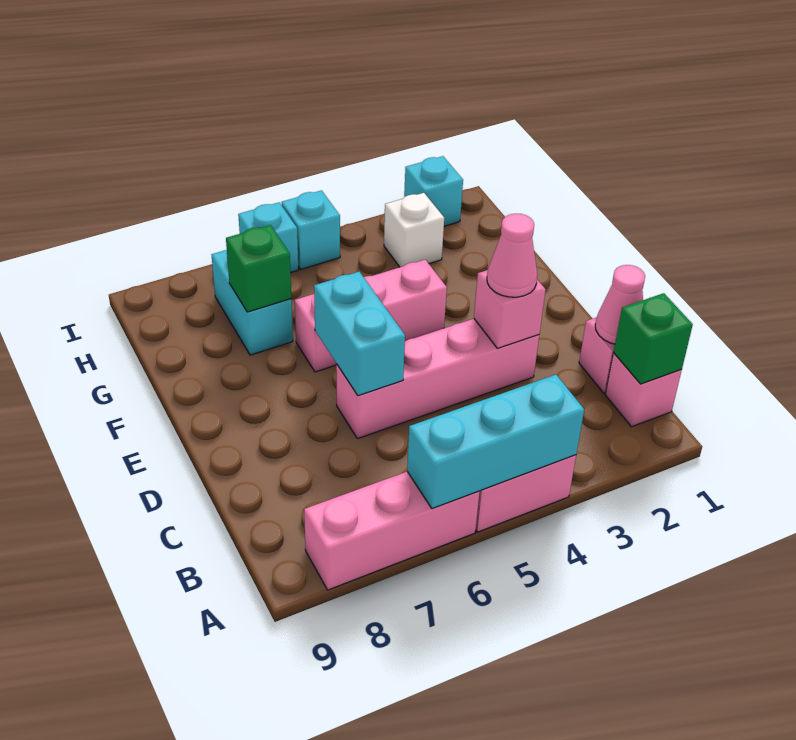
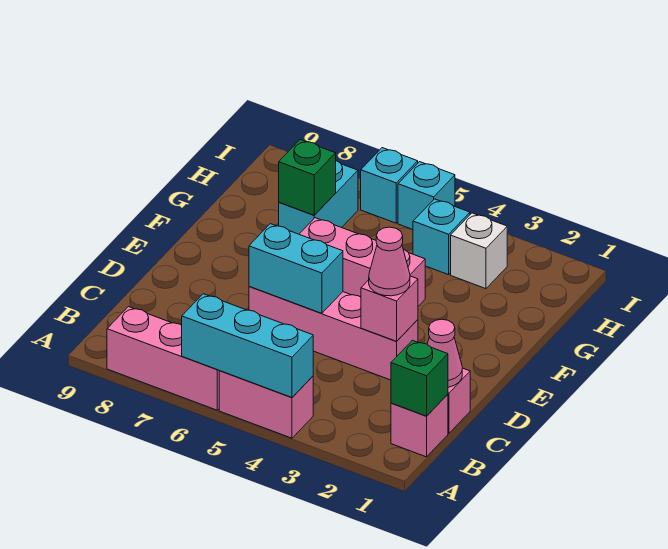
cyan brick D6:E6 level 2 -> cyan brick D5:D6 level 2
cyan brick I2 level 1 -> cyan brick H4 level 1

